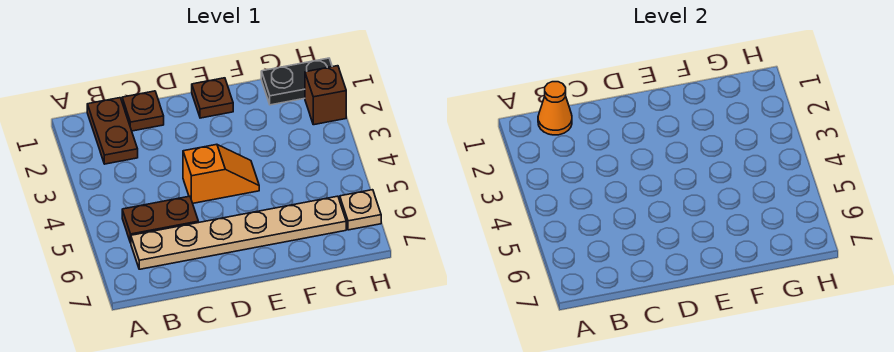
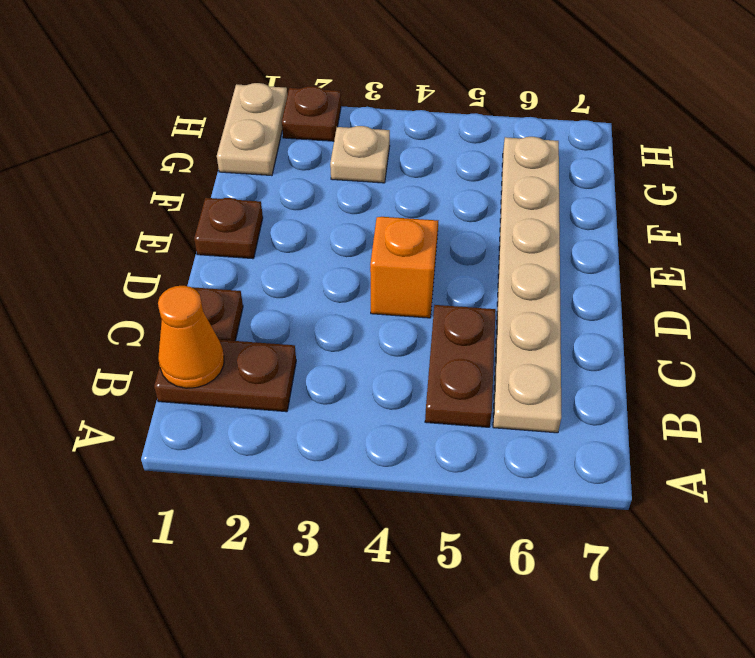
black plate G1:H1 level 1 -> tan plate G1:H1 level 1
brown brick H2 level 1 -> brown plate H2 level 1
tan plate H6 level 1 -> tan plate G3 level 1

